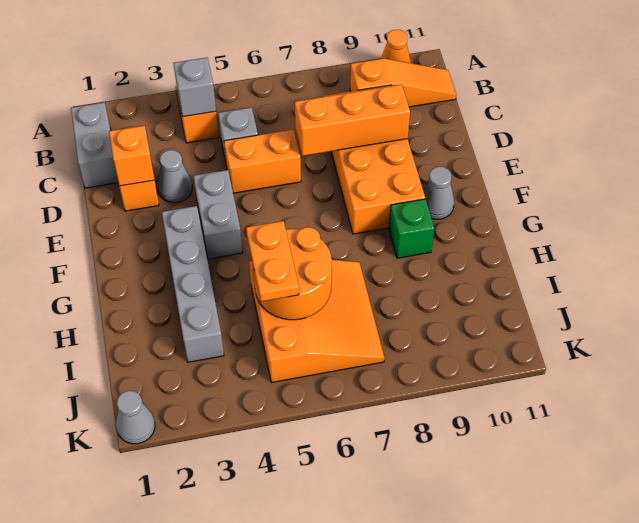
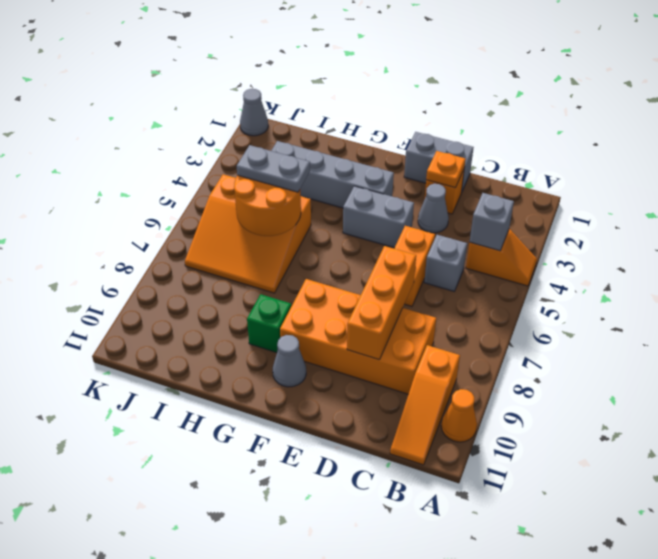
grey brick B1:C1 level 1 -> grey brick D1:E1 level 1
orange brick D2 level 2 -> orange plate D2 level 2
orange plate H5:I5 level 3 -> grey plate H5:I5 level 3

